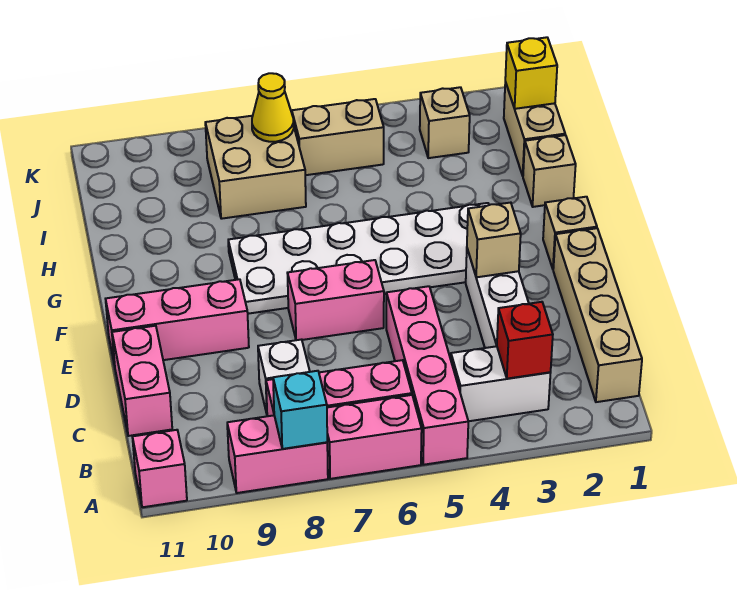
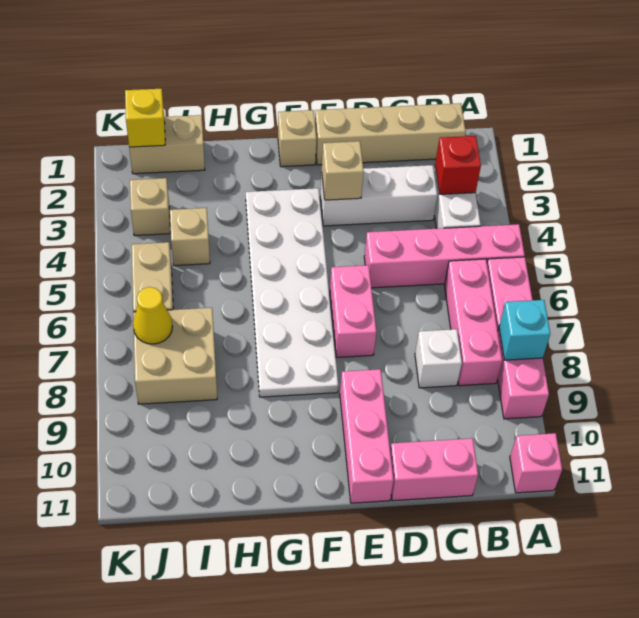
tan brick H1 level 1 -> tan brick I4 level 1

